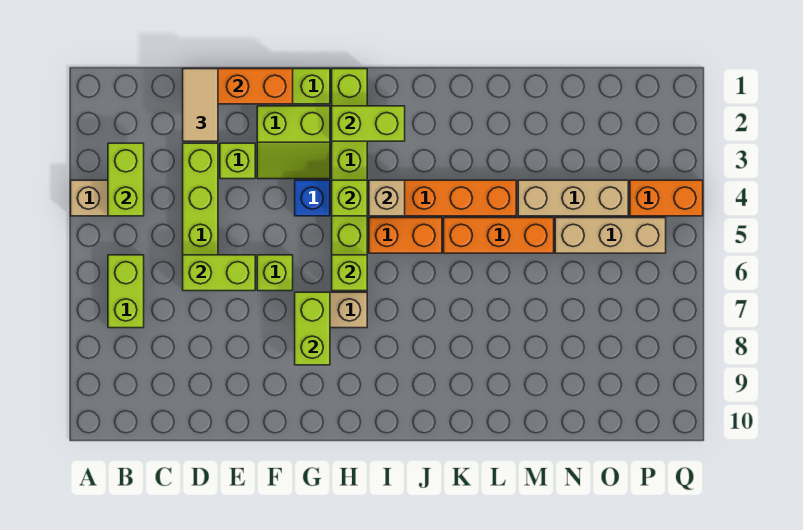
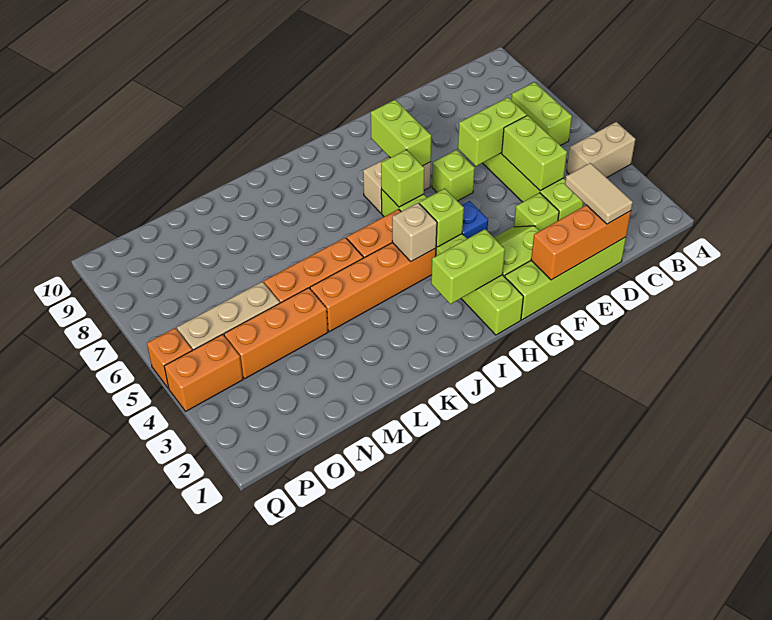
lime brick B3:B4 level 2 -> lime brick D4:D5 level 2
tan brick M4:O4 level 1 -> orange brick M4:O4 level 1
none -> orange brick Q5 level 1

